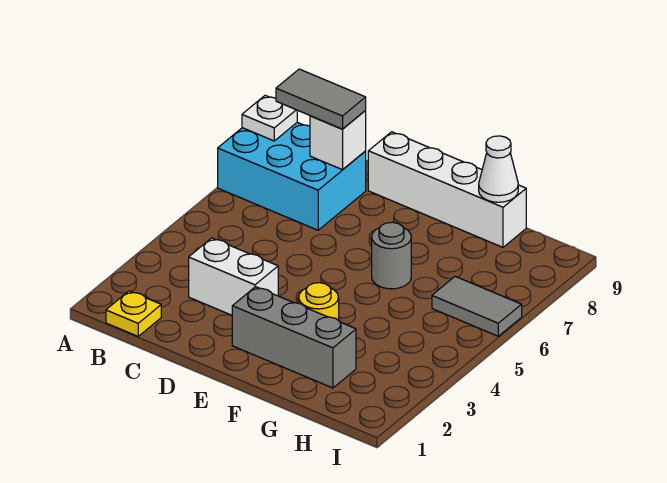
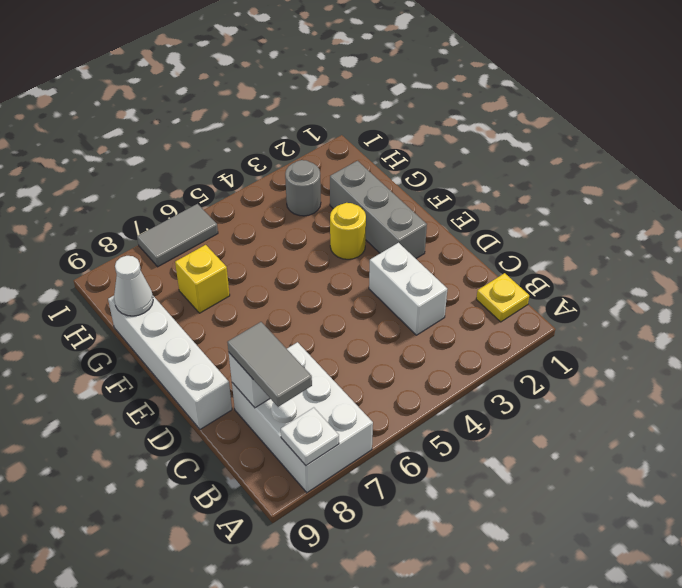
cyan brick A7:C8 level 1 -> white brick A7:C8 level 1
grey round brick F6 level 1 -> grey round brick H3 level 1
none -> yellow brick G7 level 1
grey tile H6:I6 level 1 -> grey tile I6:I7 level 1

